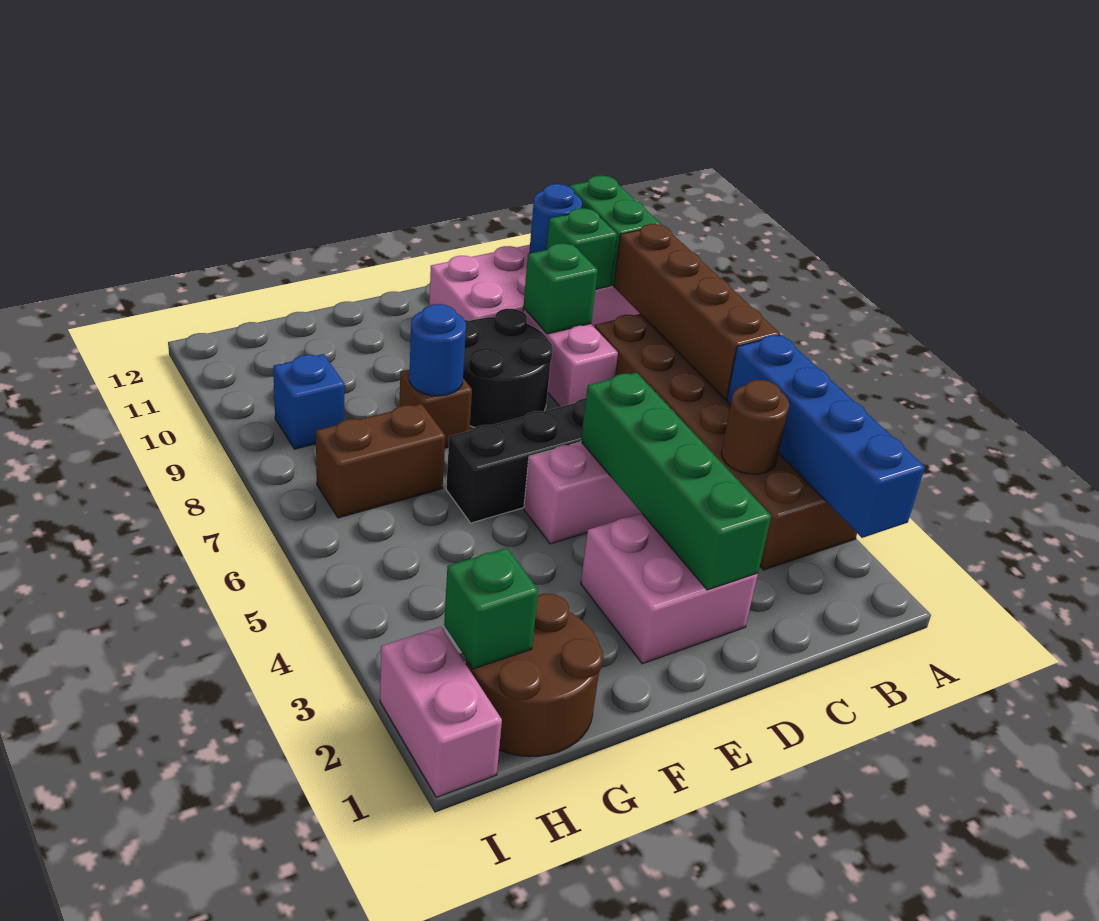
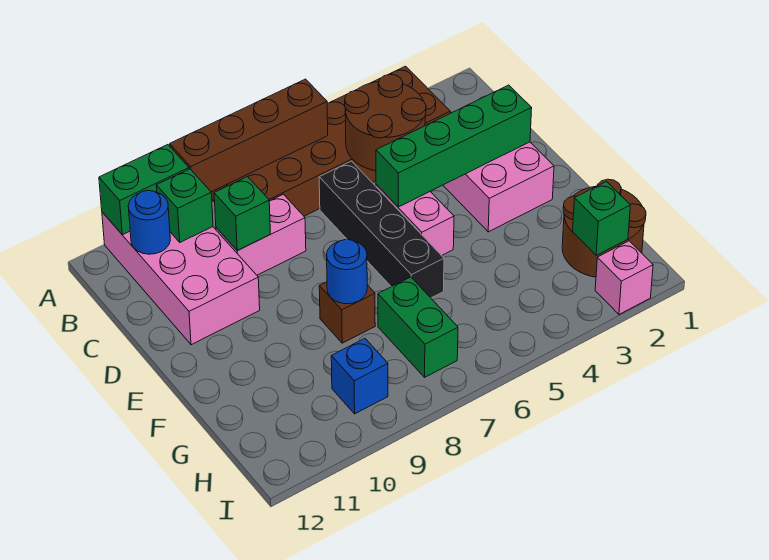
blue brick A2:A5 level 2 -> none
brown round brick B4 level 2 -> brown round brick B4:C5 level 2
black round brick D8:E9 level 1 -> none
brown brick G7:H7 level 1 -> green brick G7:H7 level 1
pink brick I1:I2 level 1 -> pink brick I2 level 1

